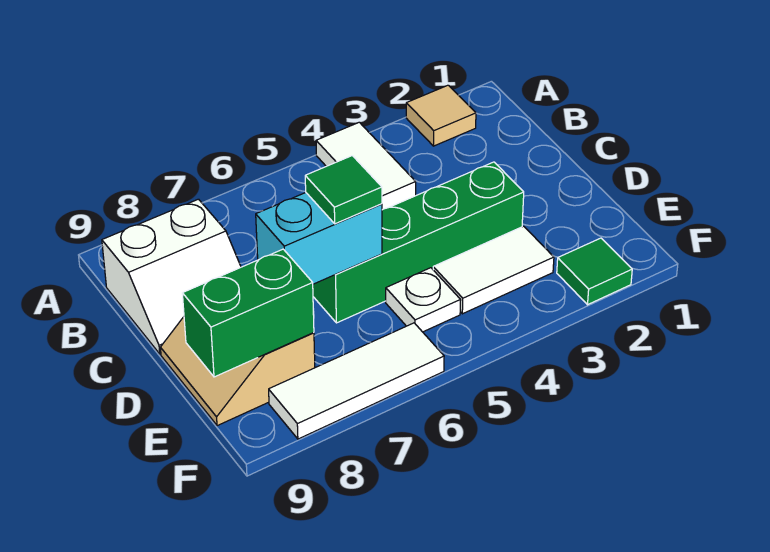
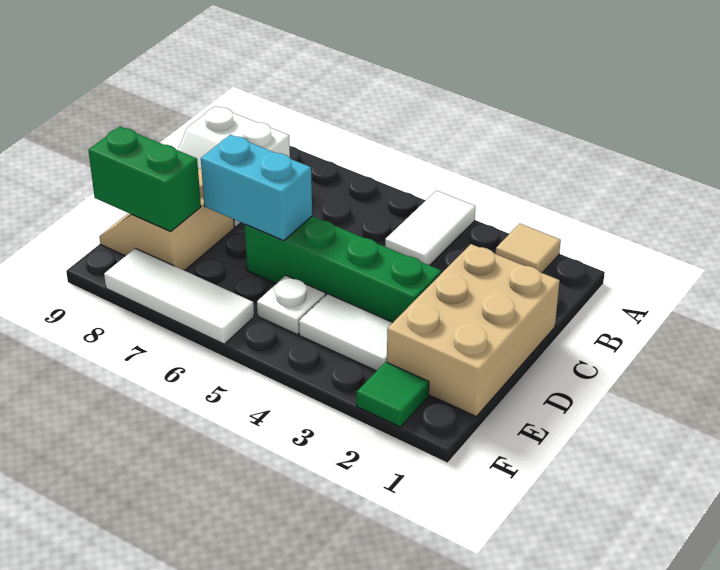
none -> tan brick C1:E2 level 1
green tile D6 level 3 -> none

